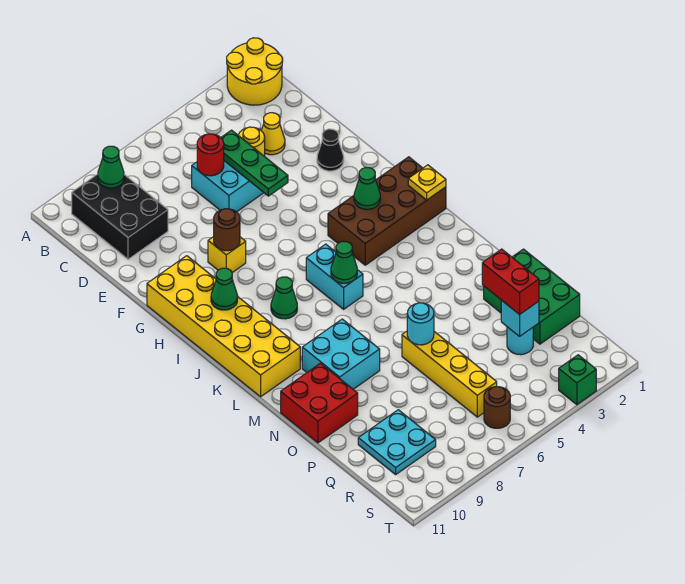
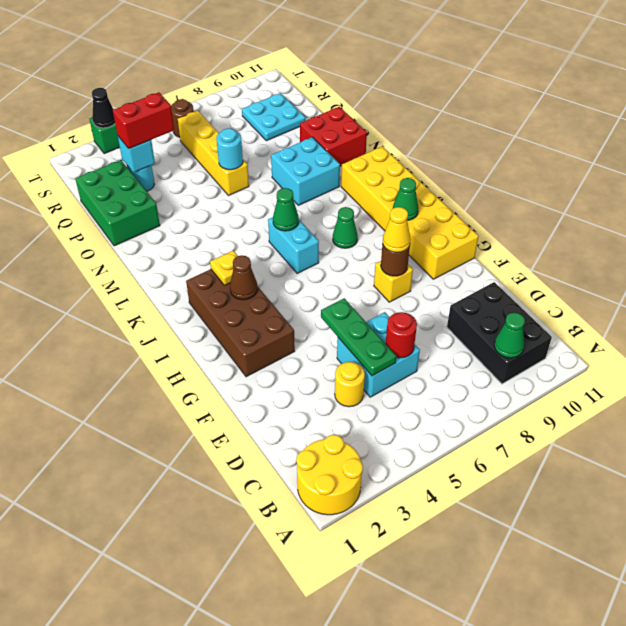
yellow cone D3 level 1 -> yellow cone G8 level 3
black cone F2 level 1 -> black cone T3 level 2
brown brick I1:J4 level 1 -> brown brick G2:J3 level 1
green cone I3 level 2 -> brown cone I3 level 2
yellow plate J1 level 2 -> yellow plate J3 level 2
red brick P3:Q3 level 3 -> red brick Q3:Q4 level 3

